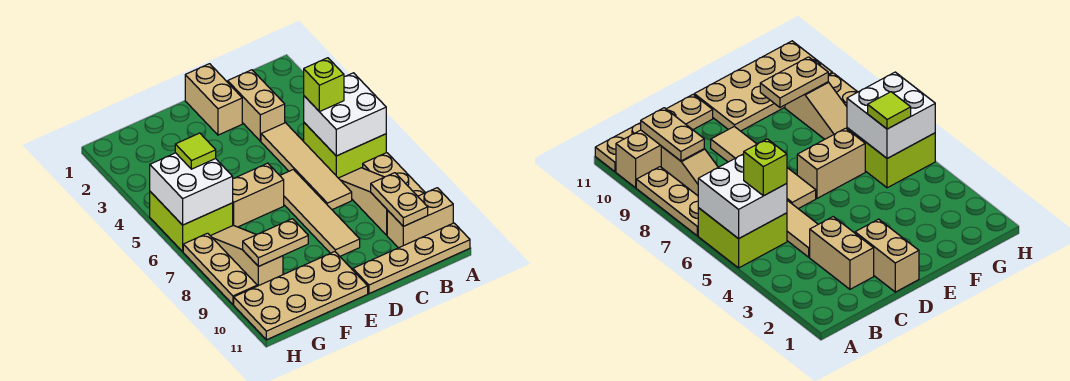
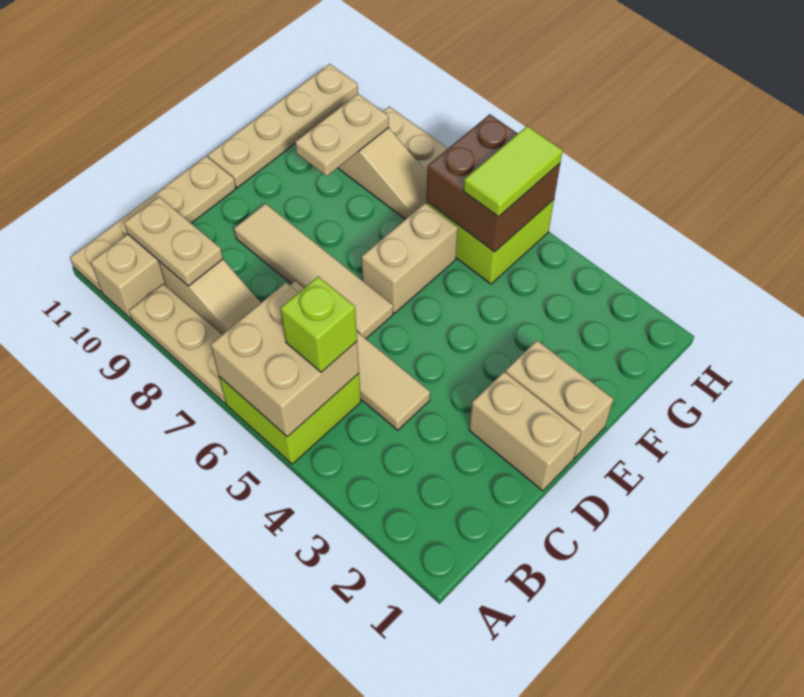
white brick A5:B6 level 2 -> tan brick A5:B6 level 2
tan brick C2:C3 level 1 -> tan brick E1:E2 level 1
tan plate E10:H11 level 1 -> tan plate E11:H11 level 1
white brick G5:H6 level 2 -> brown brick G5:H6 level 2
lime tile G5 level 3 -> lime tile G5:H5 level 3

